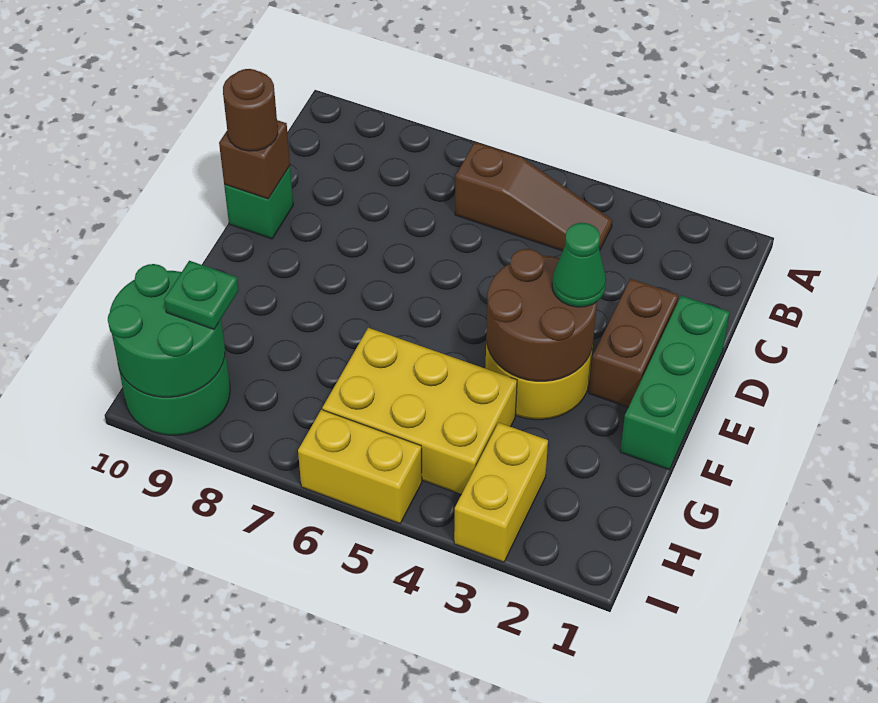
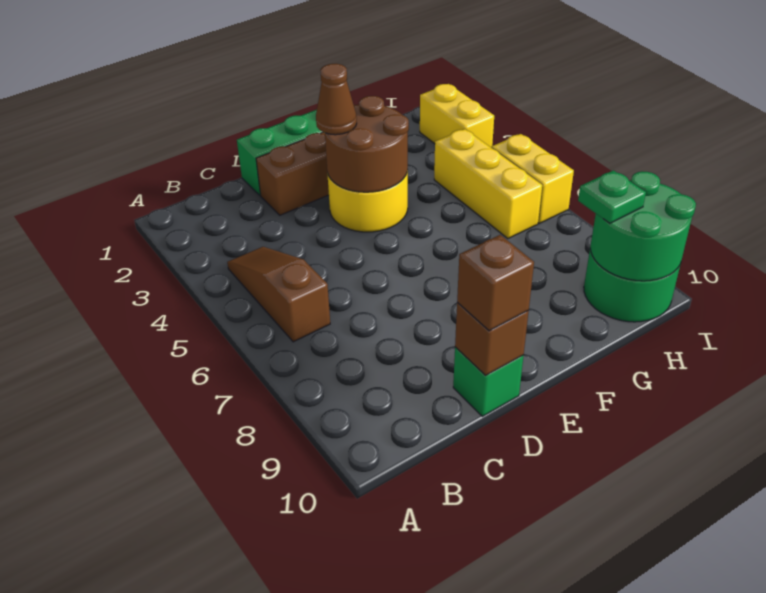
brown round brick D10 level 3 -> brown brick D10 level 3
green cone E3 level 3 -> brown cone E3 level 3
yellow brick G4:H6 level 1 -> yellow brick H4:H6 level 1
yellow brick H3:I3 level 1 -> yellow brick I2:I3 level 1

